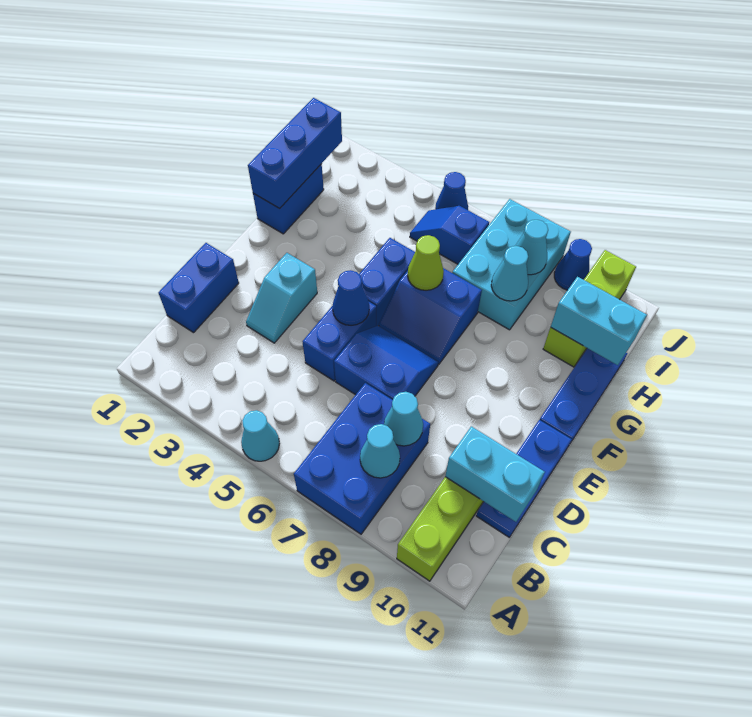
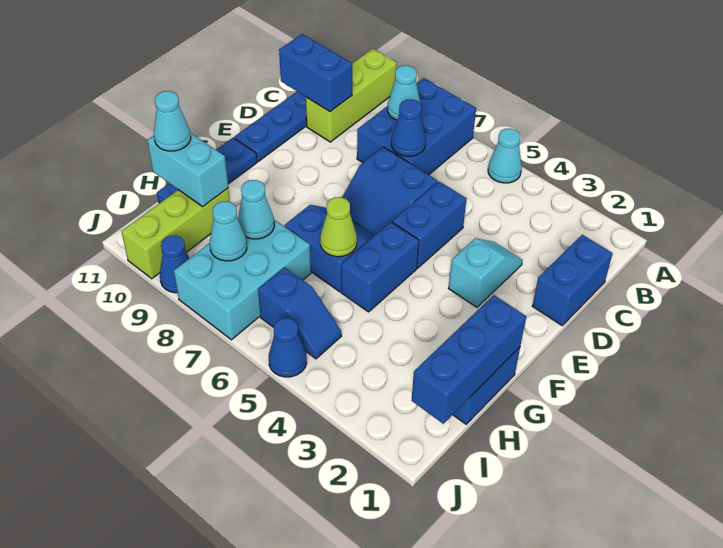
cyan cone C8 level 2 -> cyan cone H11 level 3
cyan brick C10:C11 level 2 -> blue brick C10:C11 level 2
blue cone E5 level 2 -> blue cone C7 level 2

